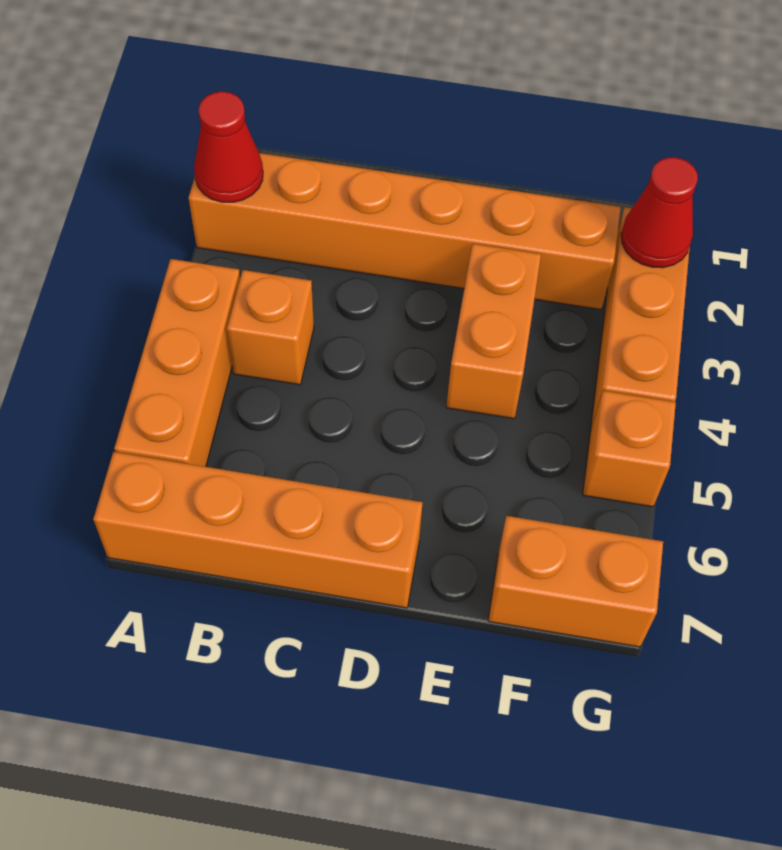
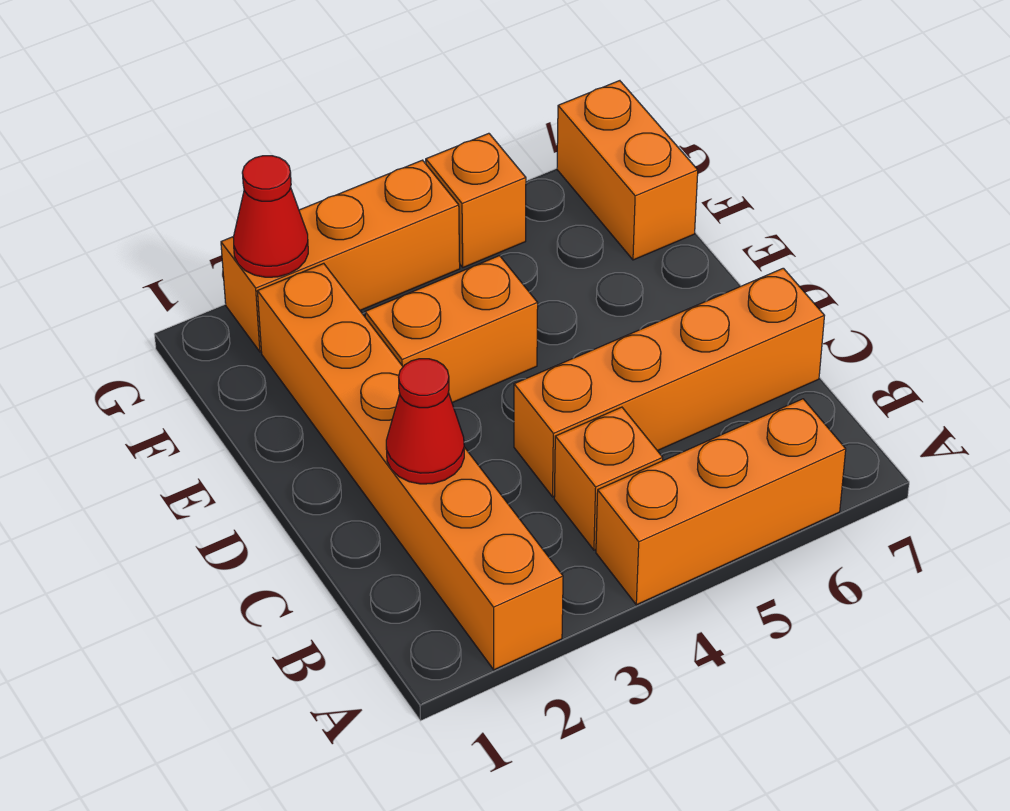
red cone A2 level 2 -> red cone C2 level 2
orange brick A7:D7 level 1 -> orange brick C4:C7 level 1

